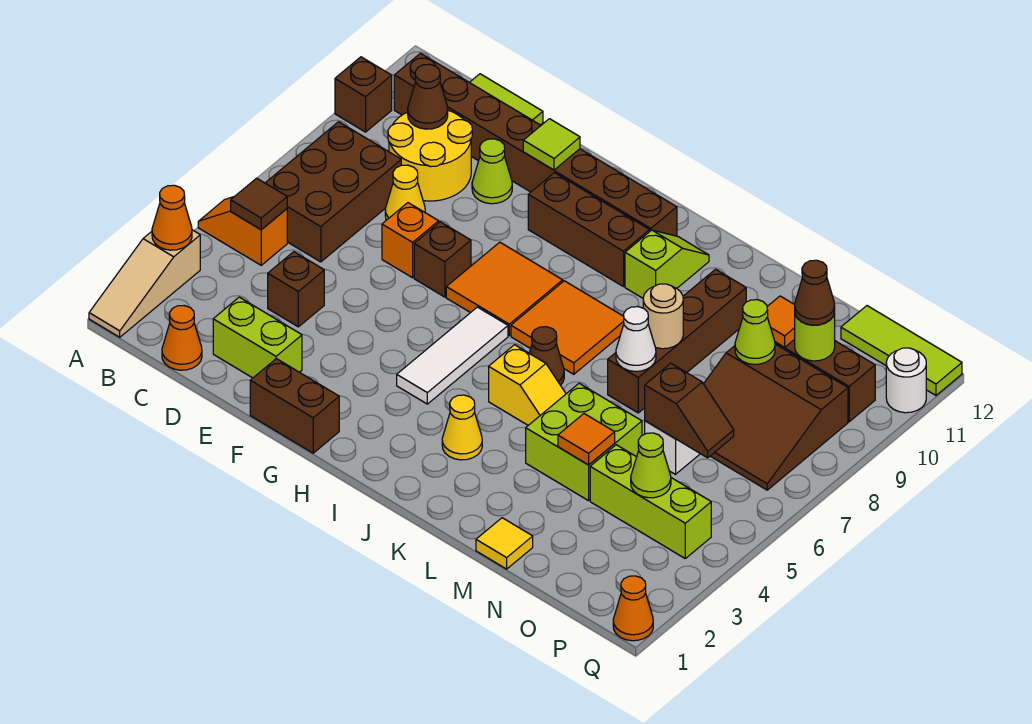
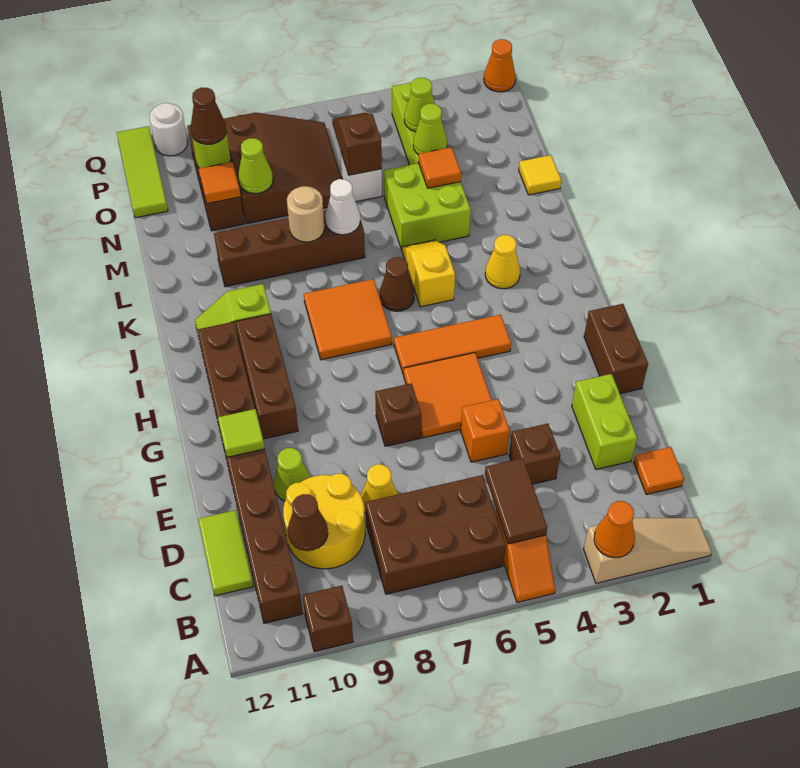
brown tile B5 level 2 -> brown tile B5:C5 level 2
orange cone C1 level 1 -> orange tile C1 level 1
orange brick E7 level 1 -> orange brick E5 level 1
orange tile G7:H8 level 1 -> orange tile F5:G6 level 1
white tile H4:H6 level 1 -> orange tile H4:H6 level 1
none -> lime cone N4 level 2

